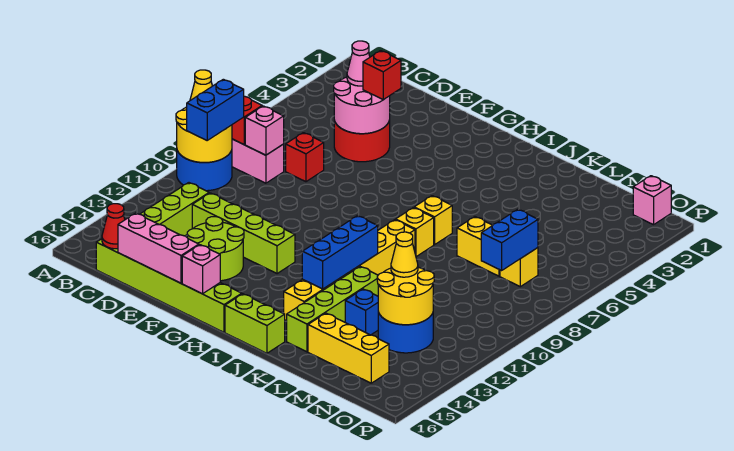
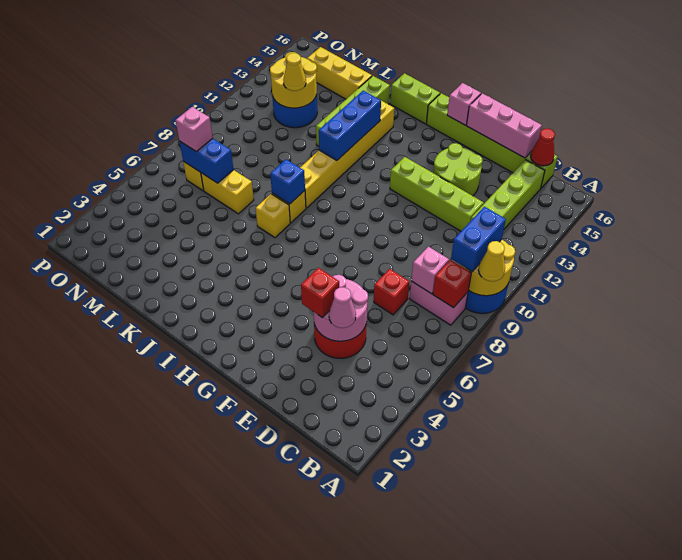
blue brick L13 level 1 -> blue brick J8 level 2
blue brick N7:N8 level 2 -> blue brick M7:N7 level 2
pink brick O1 level 1 -> pink brick N7 level 3

